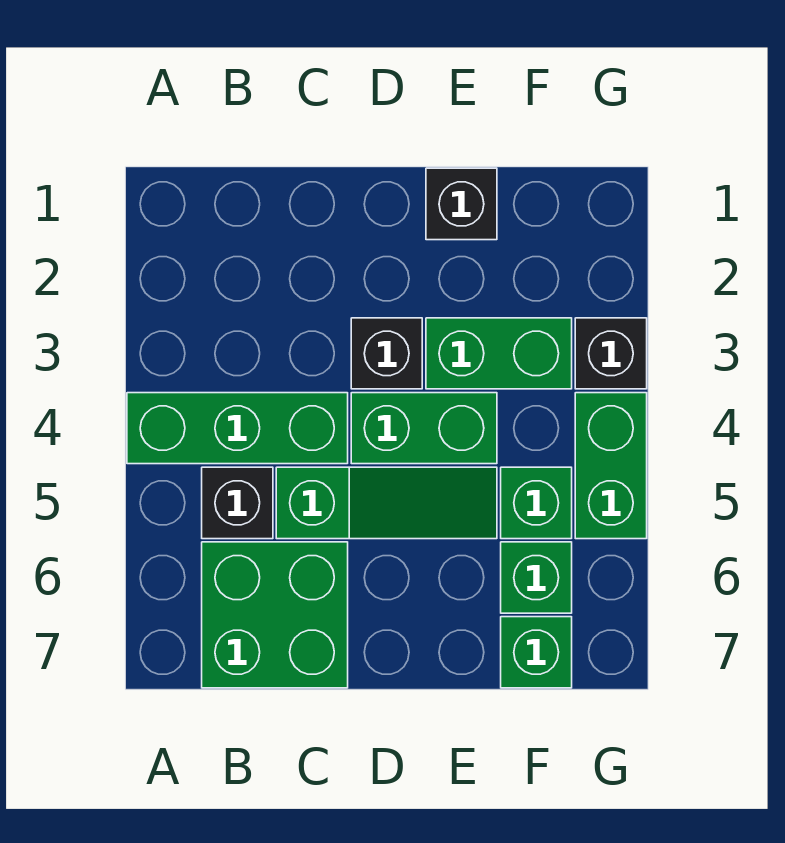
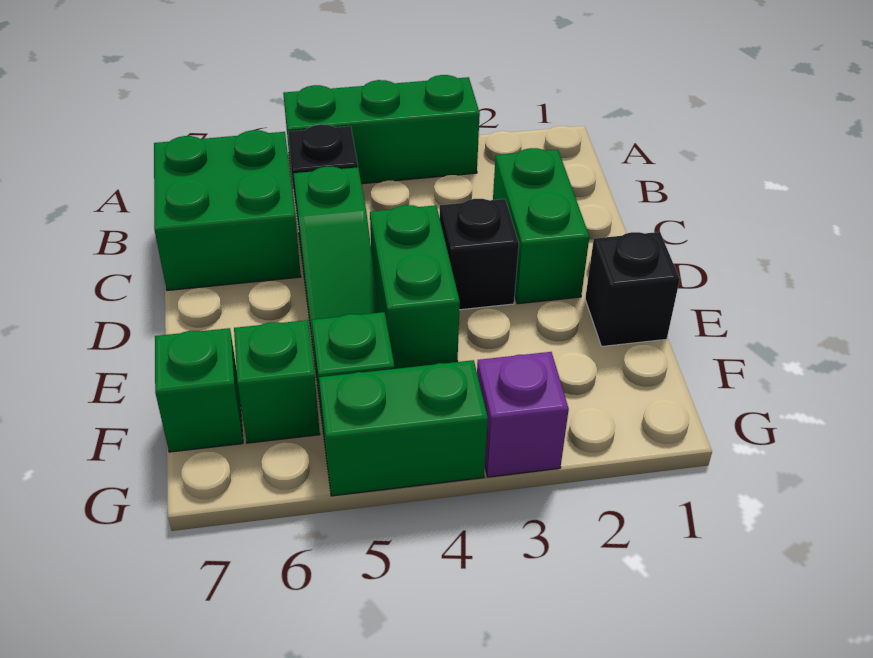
green brick A4:C4 level 1 -> green brick A3:A5 level 1
green brick E3:F3 level 1 -> green brick C2:D2 level 1
black brick G3 level 1 -> purple brick G3 level 1

